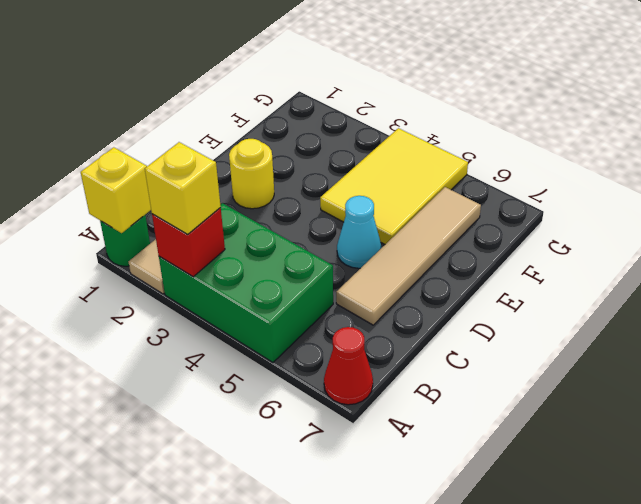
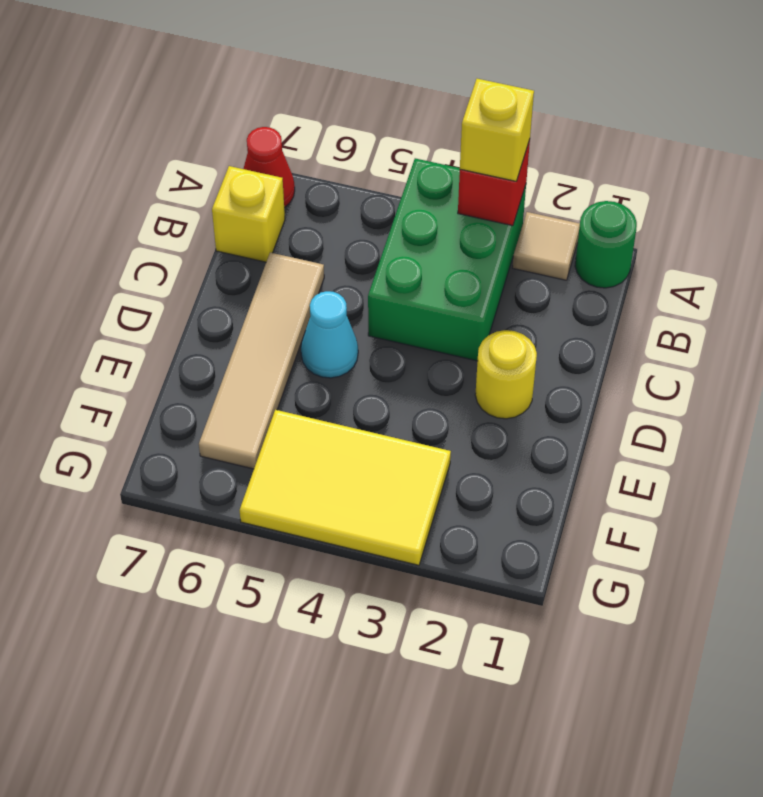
yellow brick A1 level 2 -> yellow brick B7 level 1
green brick A3:B5 level 1 -> green brick A3:C4 level 1
yellow tile E4:G5 level 1 -> yellow tile F3:G5 level 1

